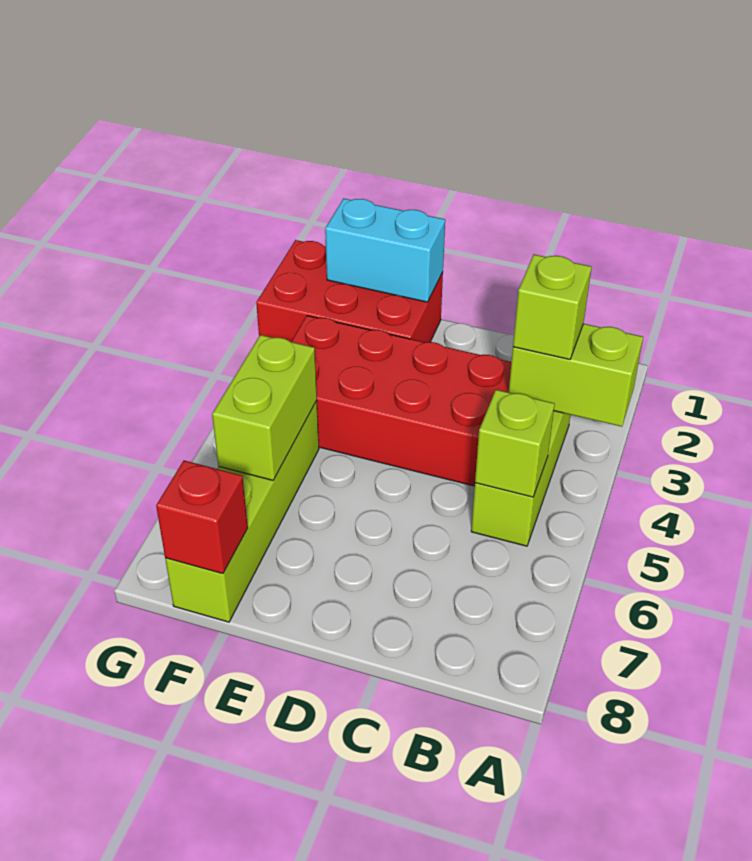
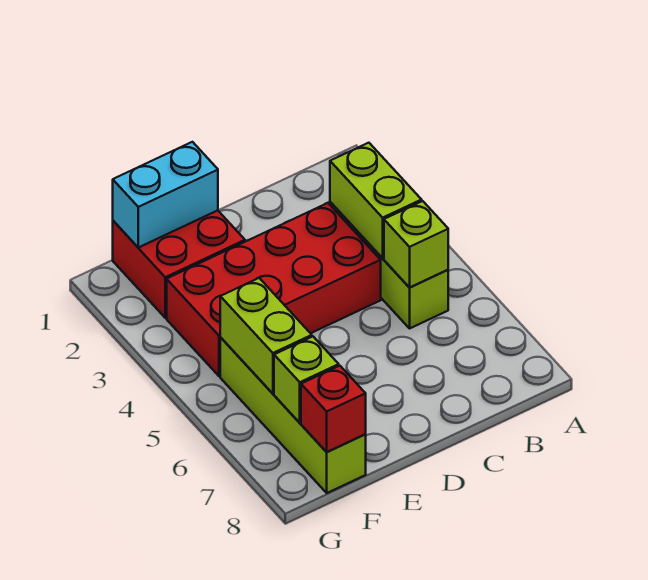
lime brick A3:B3 level 2 -> lime brick B3:B4 level 2
lime brick B3 level 3 -> lime brick F7 level 2
red brick E1:G2 level 1 -> red brick E1:F2 level 1

